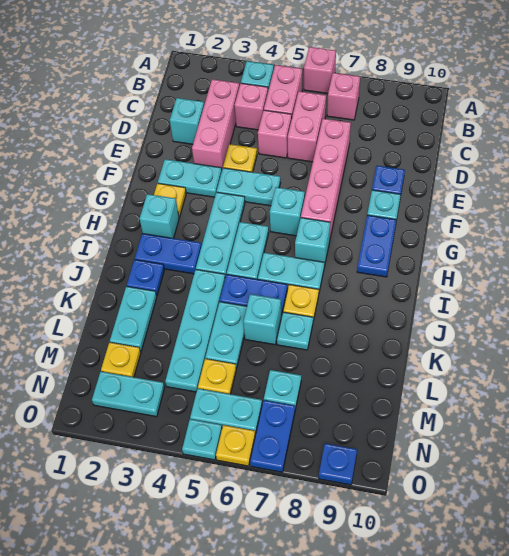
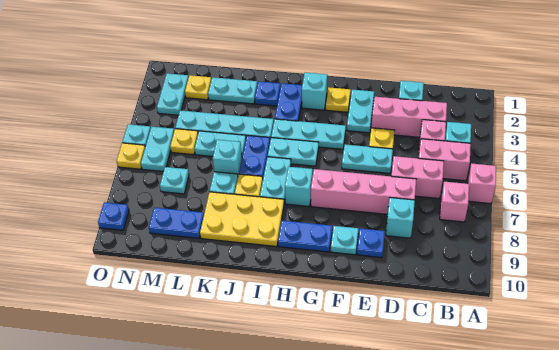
pink brick D5 level 1 -> none
cyan plate F4:F5 level 1 -> cyan plate E5:F5 level 1
cyan brick G6 level 1 -> cyan brick D8 level 1
none -> yellow plate I8:K9 level 1
blue plate N7:O7 level 1 -> blue plate L9:M9 level 1

